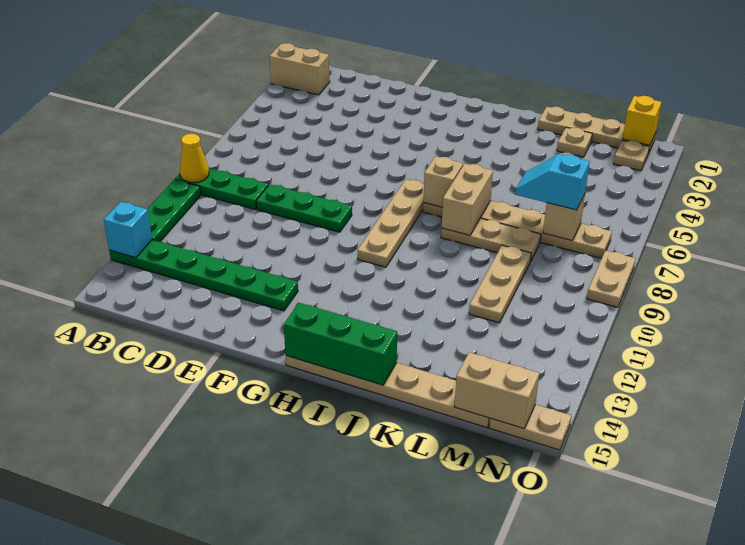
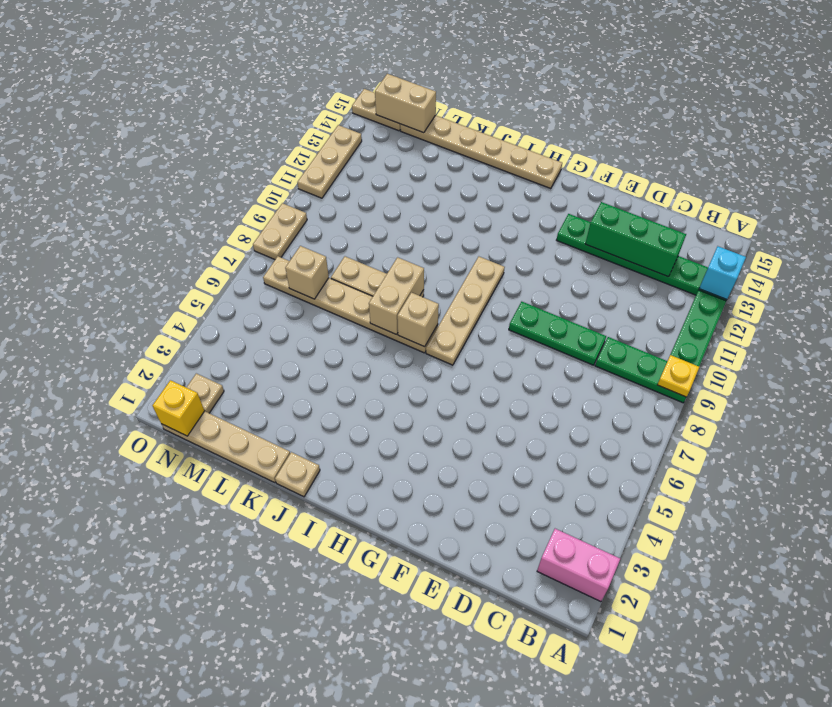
tan brick A2:B2 level 1 -> pink brick A2:B2 level 1
yellow cone A9 level 2 -> yellow plate A9 level 2
green brick H15:J15 level 2 -> green brick C13:E13 level 2
tan plate L2 level 1 -> tan plate J1 level 1
cyan slope L7:M7 level 3 top M -> none
tan plate L9:L11 level 1 -> tan plate O11:O13 level 1

